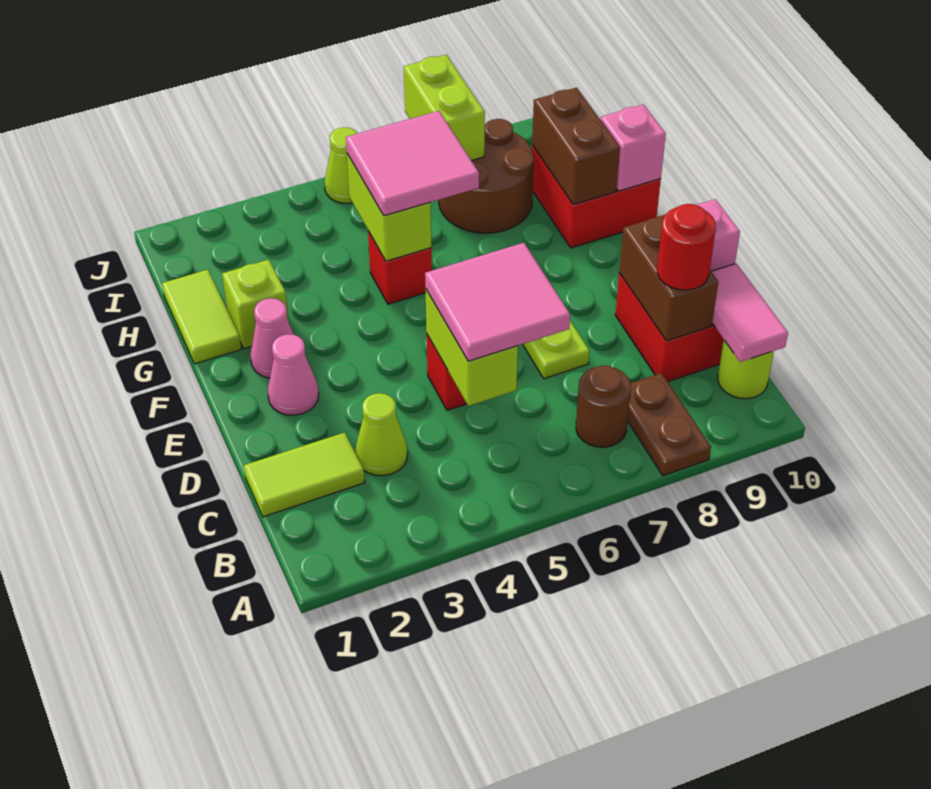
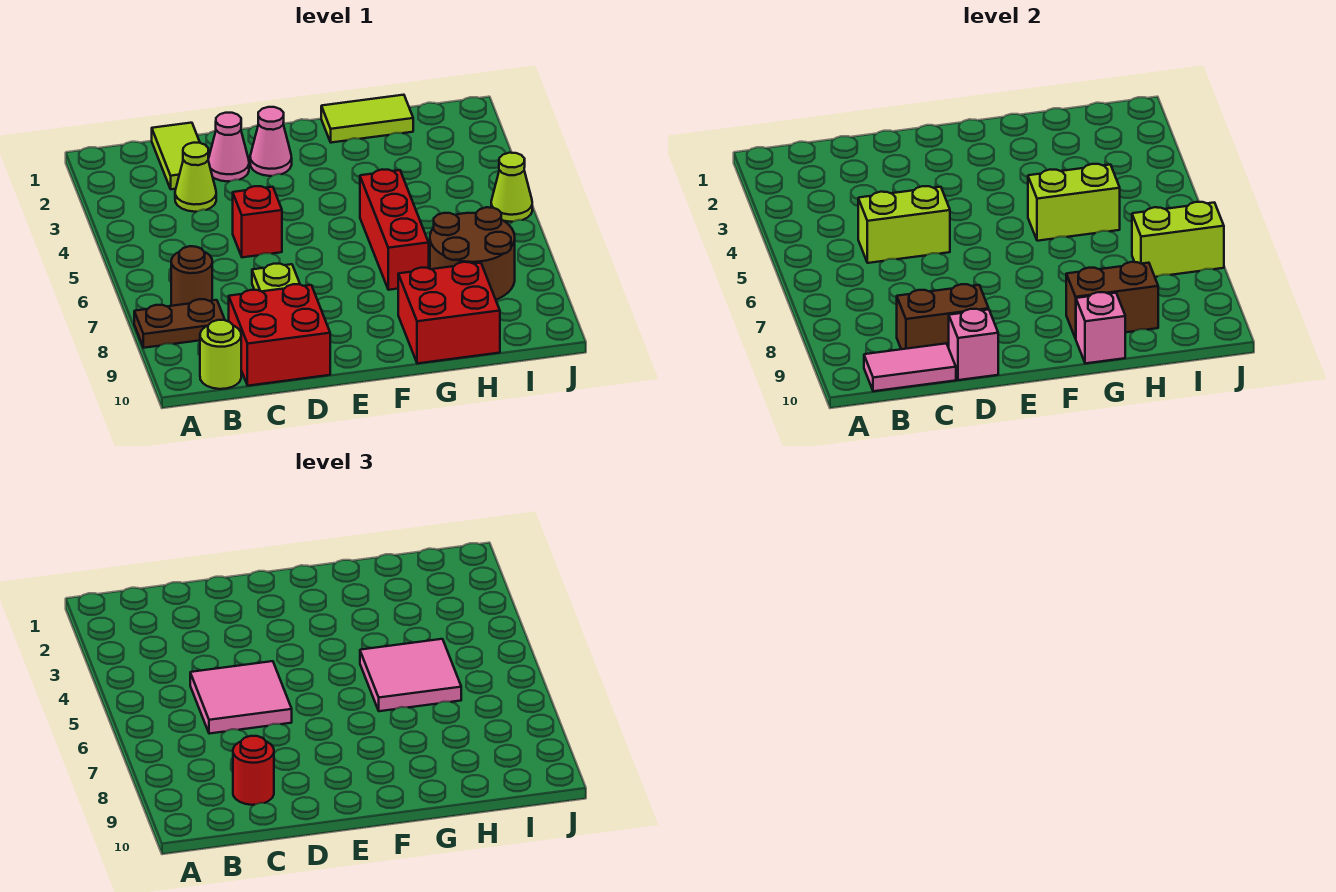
pink cone F2 level 1 -> pink cone D2 level 1
lime brick G2 level 1 -> none
red brick G5 level 1 -> red brick G5:G7 level 1

